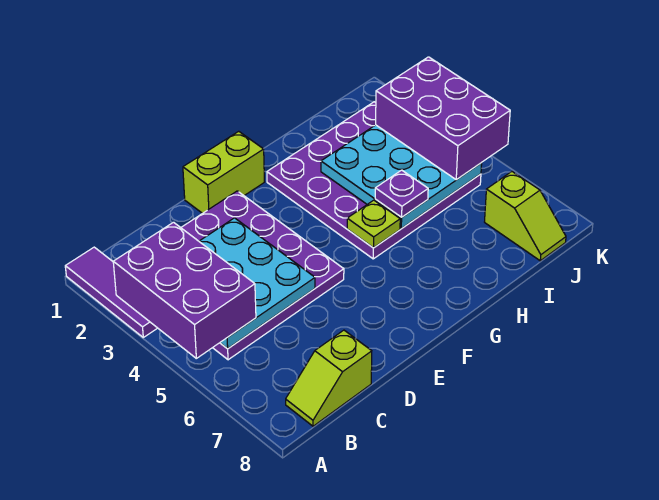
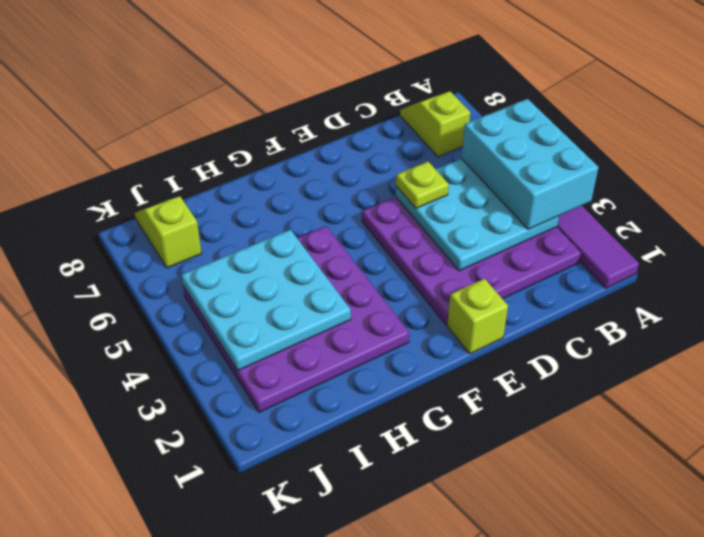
purple brick A3:B5 level 3 -> cyan brick A3:B5 level 3
lime slope B8:C8 level 1 top C -> lime slope B7:B8 level 1 top 7
lime brick E1:F1 level 1 -> lime brick E1 level 1
lime plate G5 level 2 -> lime plate D5 level 3
purple plate H5 level 3 -> none
purple brick J3:K5 level 3 -> none

